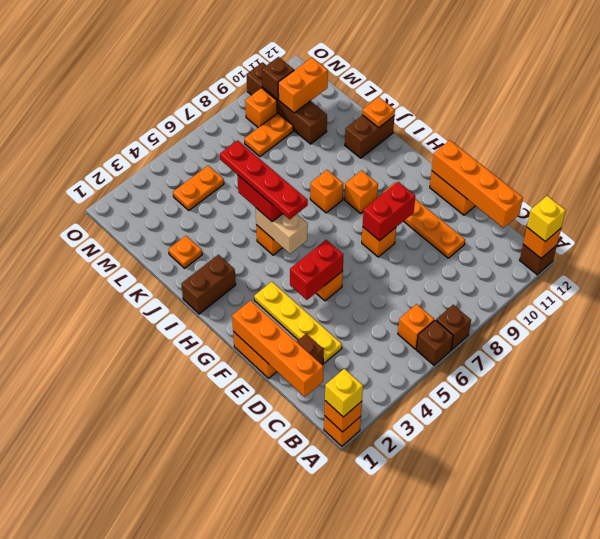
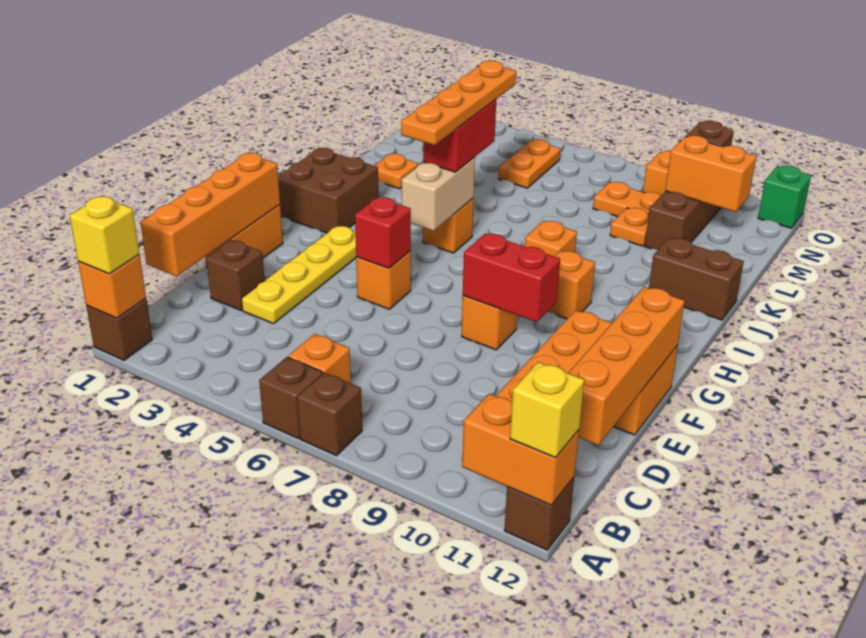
orange brick A1 level 1 -> brown brick A1 level 1
orange brick A12 level 2 -> orange brick A11:A12 level 2
red brick F4:F5 level 2 -> red brick F5 level 2
red plate H5:K5 level 4 -> orange plate H5:K5 level 4
brown brick I1:I2 level 1 -> brown brick H1:I2 level 1
orange plate J12 level 2 -> orange plate L9 level 1
orange plate M4:M5 level 1 -> orange plate M5:N5 level 1
none -> green brick O12 level 1

